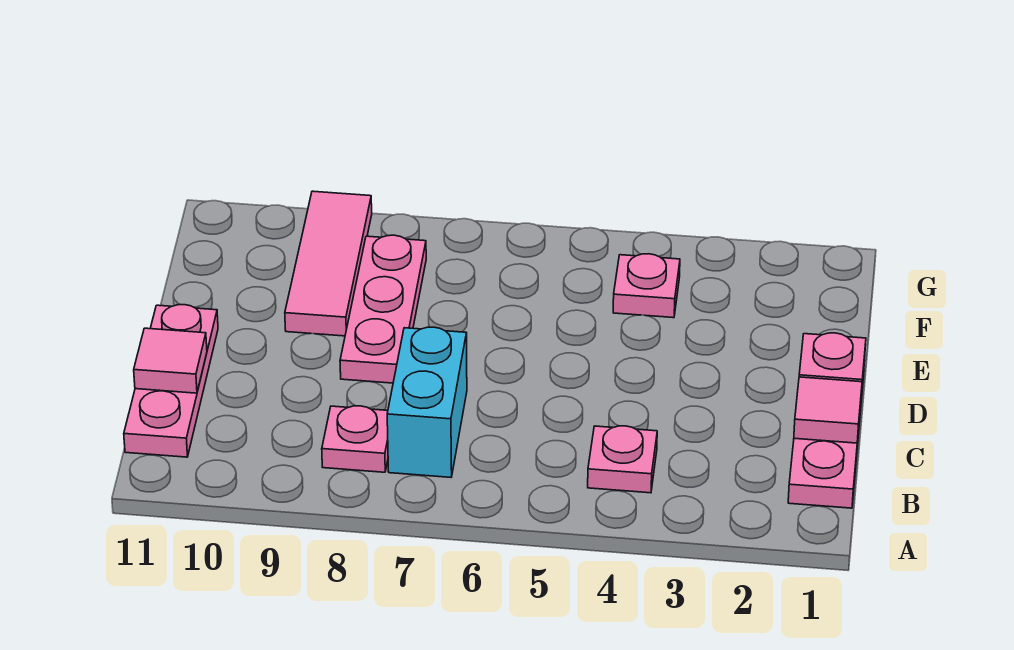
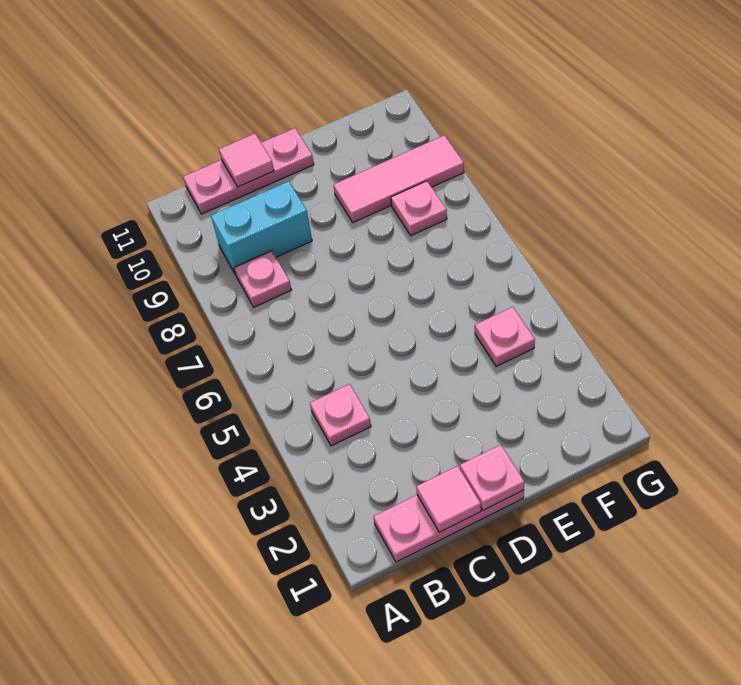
cyan brick B7:C7 level 1 -> cyan brick B9:C9 level 1
pink plate D8:F8 level 1 -> pink plate F8 level 1

